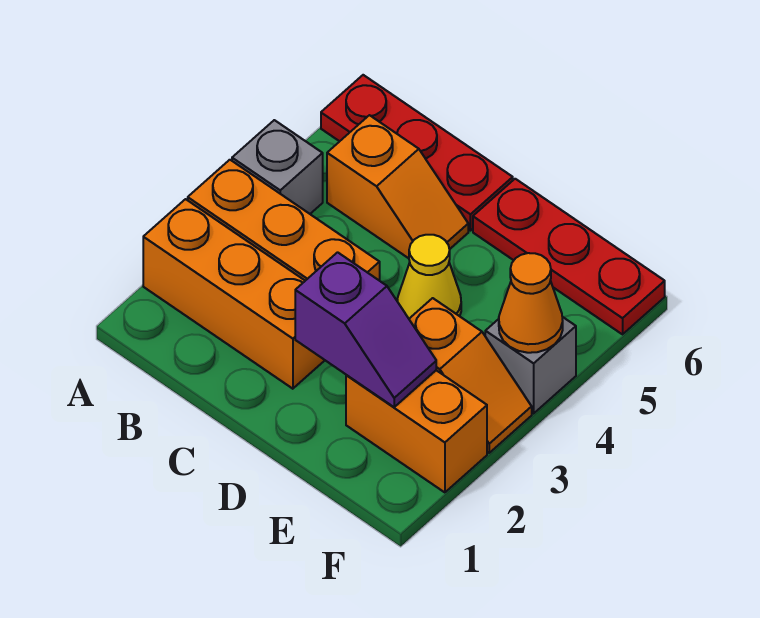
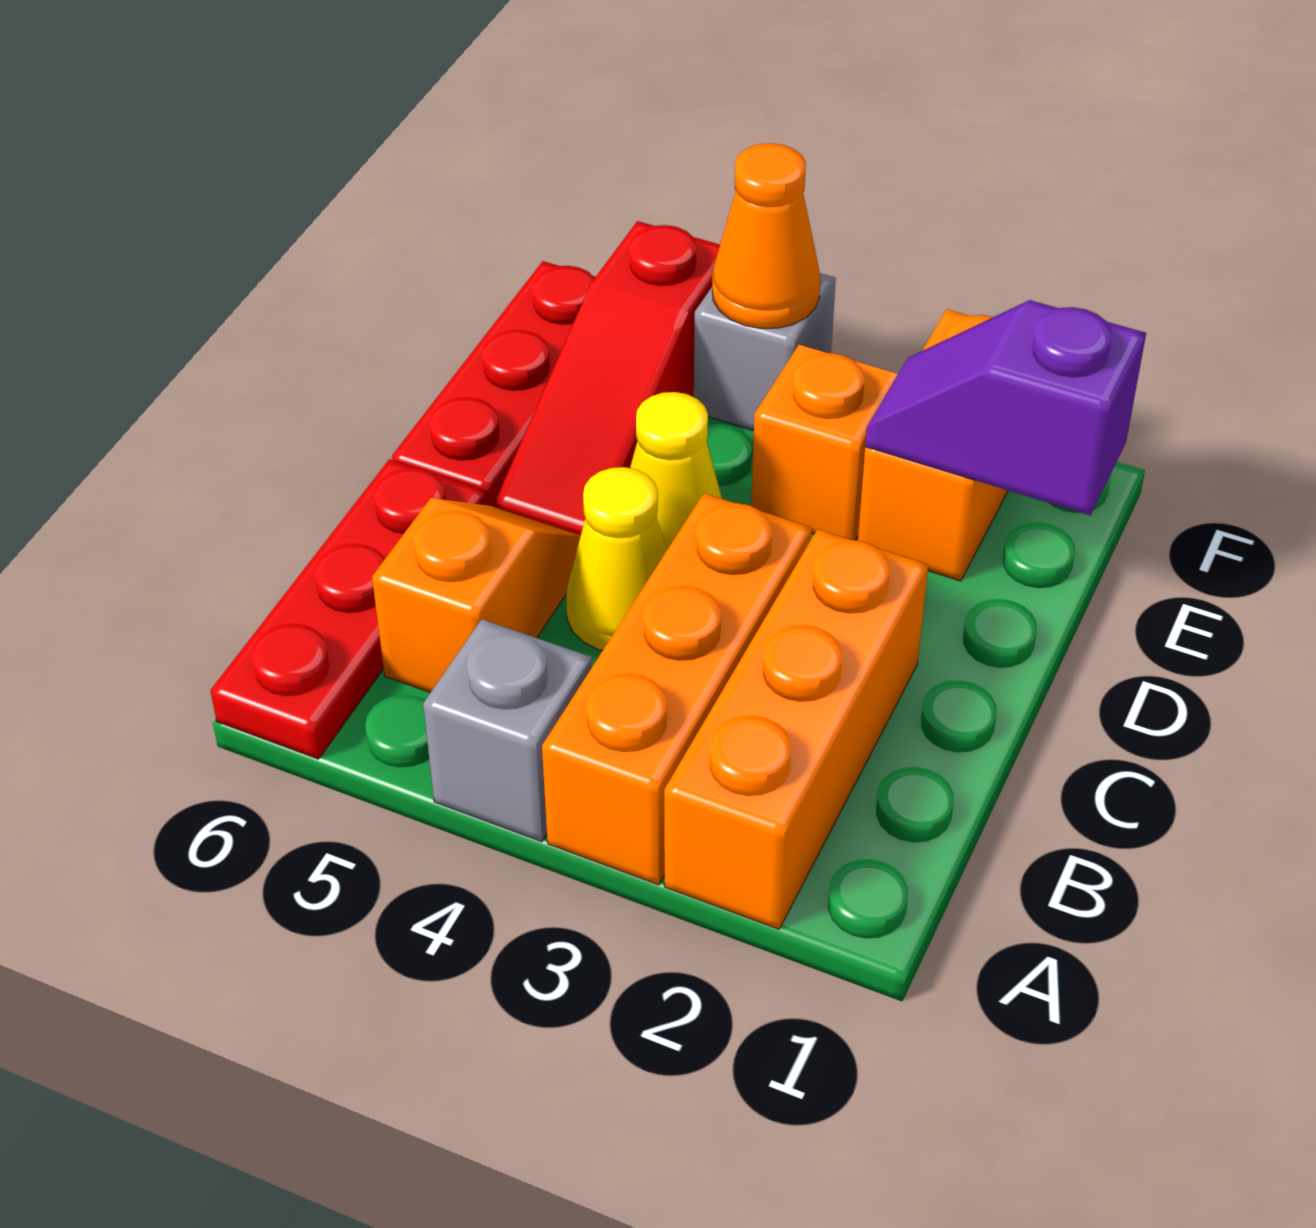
none -> yellow cone C4 level 1
purple slope D2:E2 level 2 top D -> purple slope E1:E2 level 2 top 1
none -> red slope D5:F5 level 1 top F

